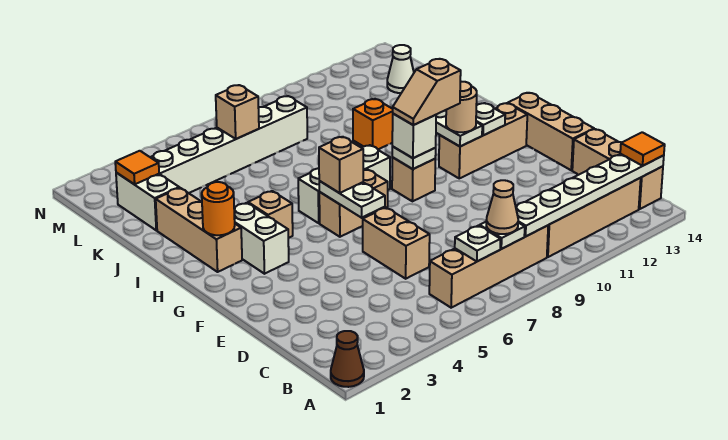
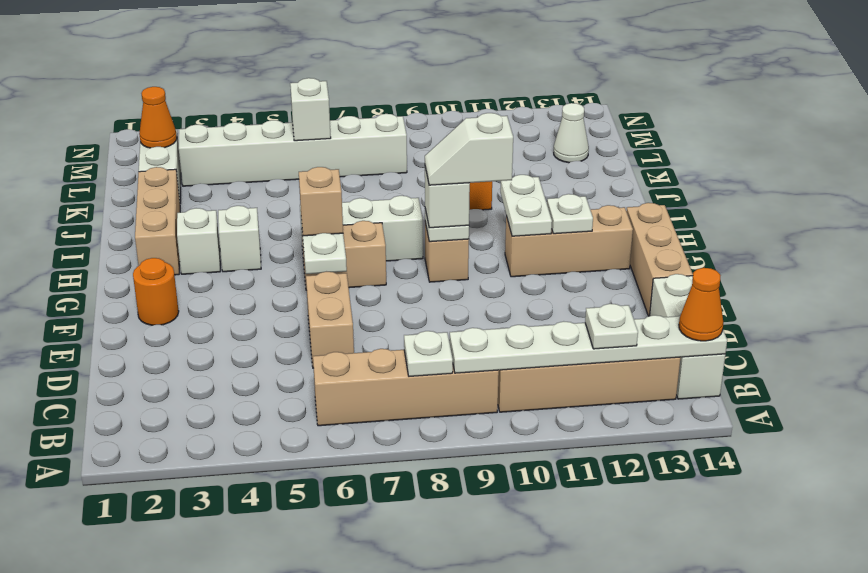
brown cone A1 level 1 -> none
white plate B7 level 2 -> white plate B12 level 3
tan cone B8 level 3 -> none
tan brick B14:D14 level 1 -> white brick B14:D14 level 1
orange tile B14 level 3 -> orange cone B14 level 3
white brick G3:H3 level 1 -> white brick H3 level 1
tan slope G9:G10 level 4 top 10 -> white slope G9:G10 level 4 top 10
tan round brick G11 level 3 -> none
orange round brick H2 level 2 -> orange round brick F2 level 1
tan brick H4 level 1 -> white brick H4 level 1
orange tile L2 level 2 -> orange cone L2 level 2
tan brick L6 level 2 -> white brick L6 level 2

